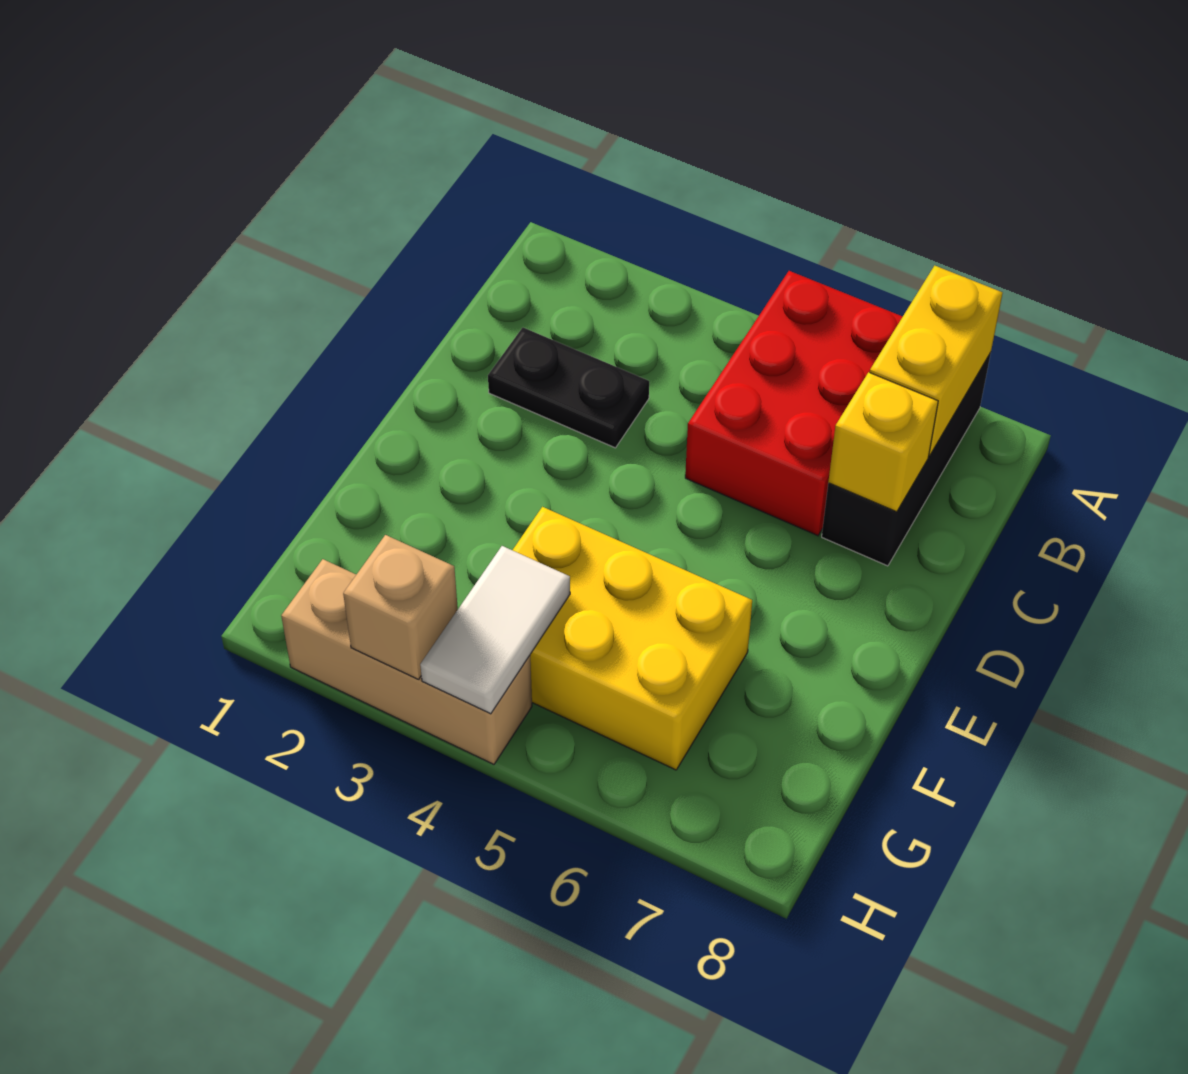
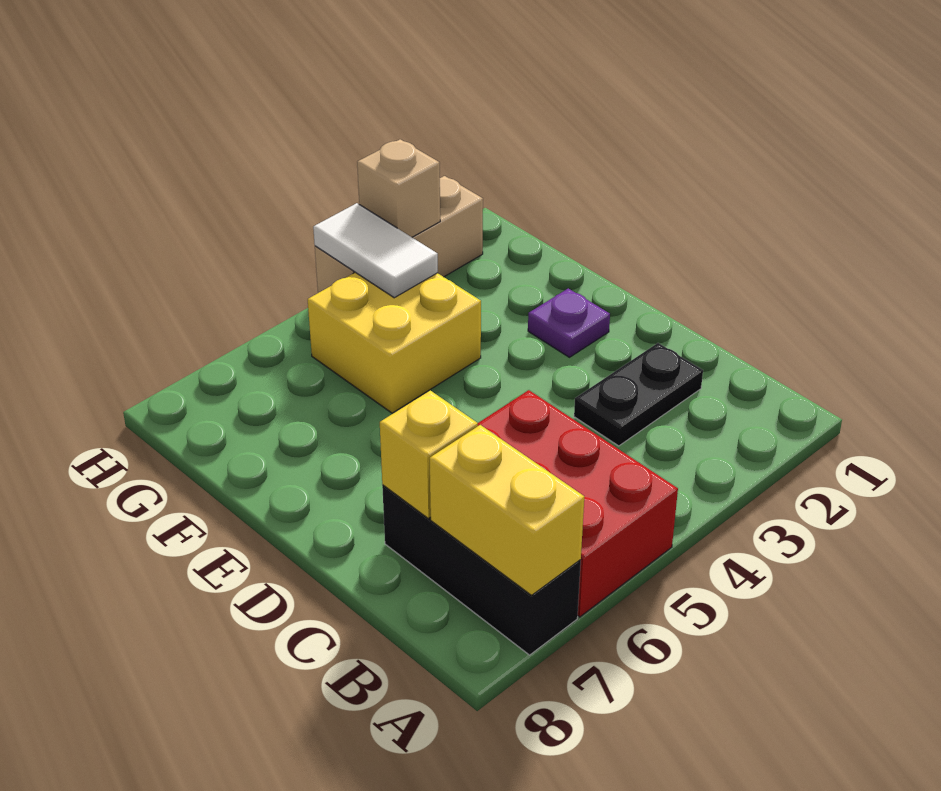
none -> purple plate E2 level 1
yellow brick F4:G6 level 1 -> yellow brick F4:G5 level 1

